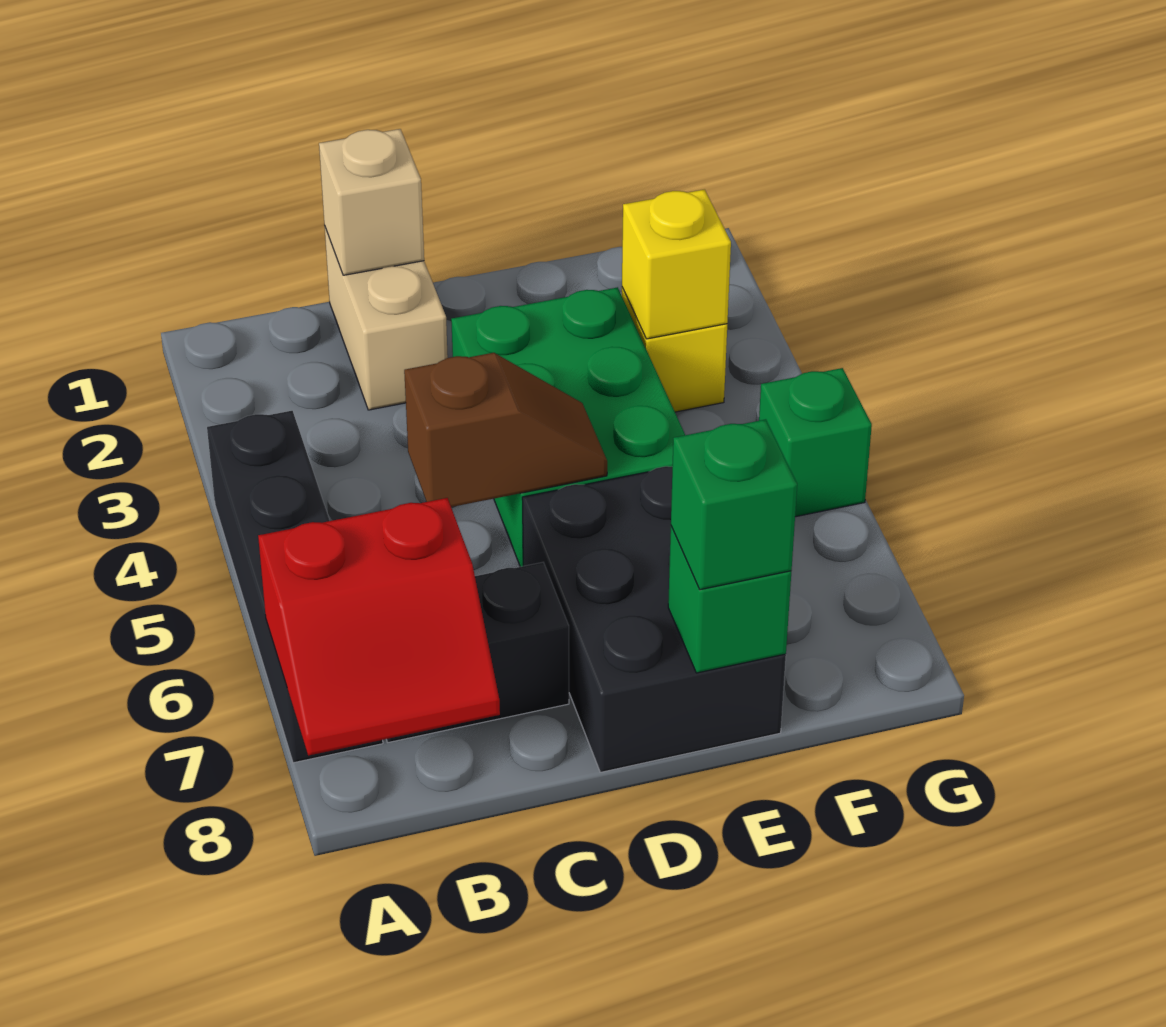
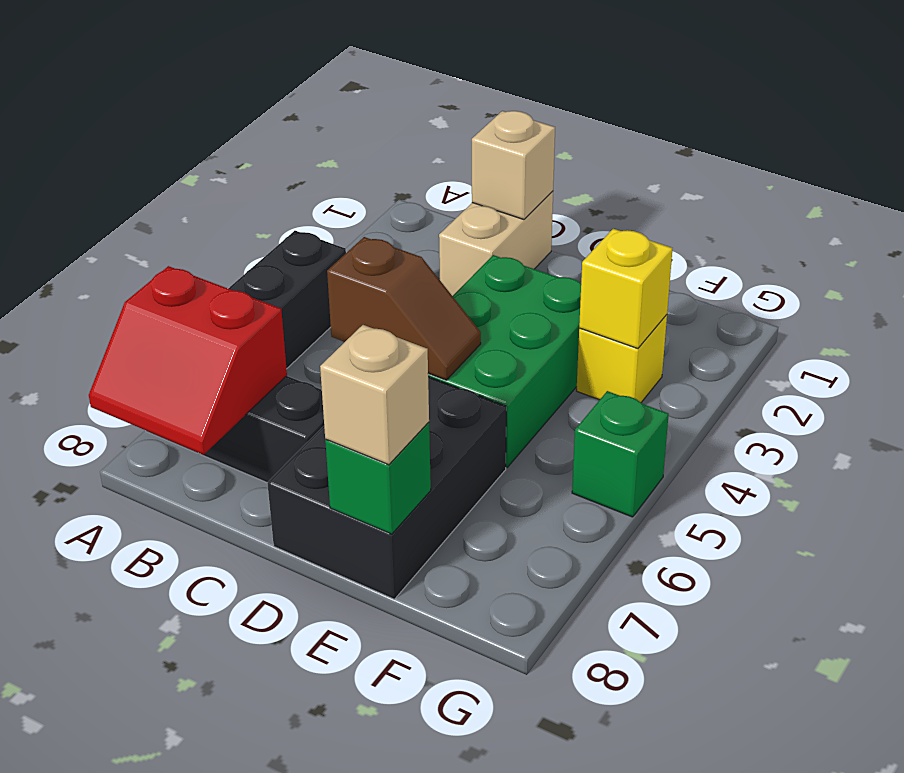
green brick E8 level 3 -> tan brick E8 level 3

